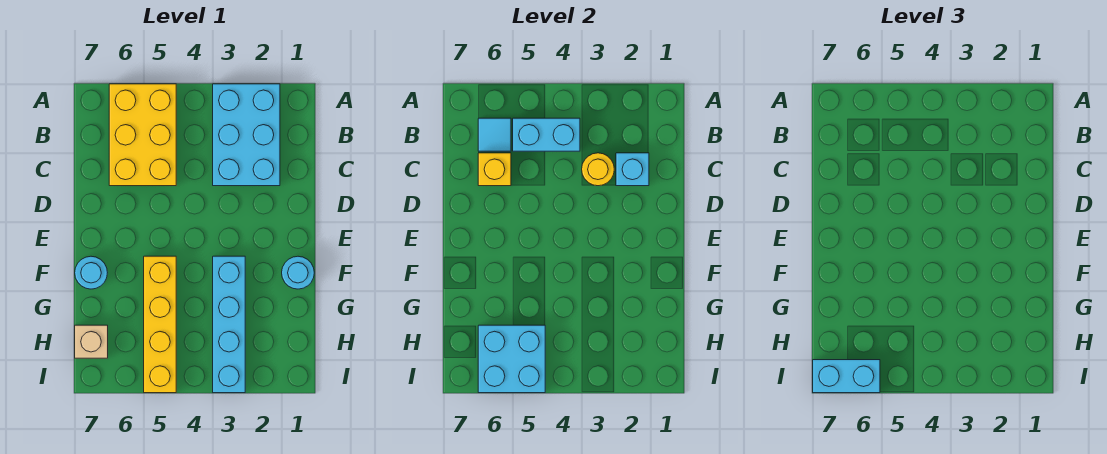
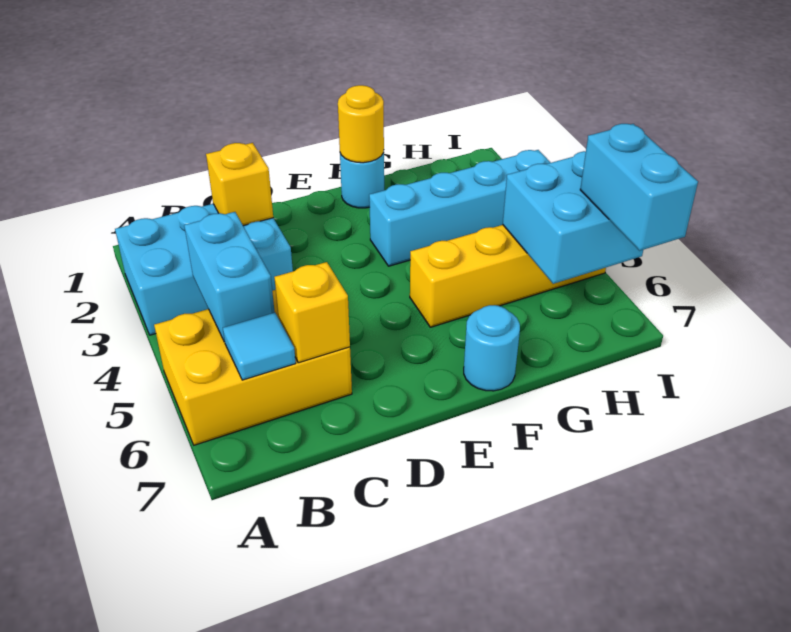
cyan brick C2 level 2 -> yellow brick C2 level 2
yellow round brick C3 level 2 -> yellow round brick F1 level 2
tan brick H7 level 1 -> none

